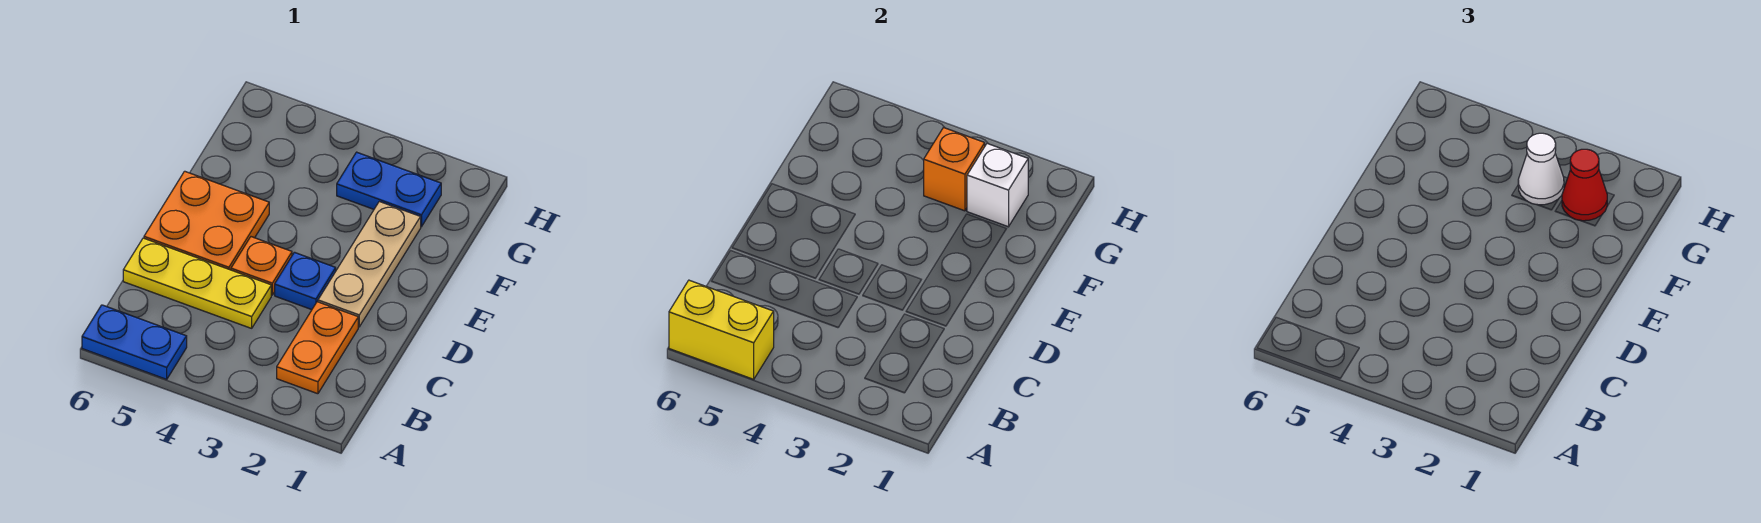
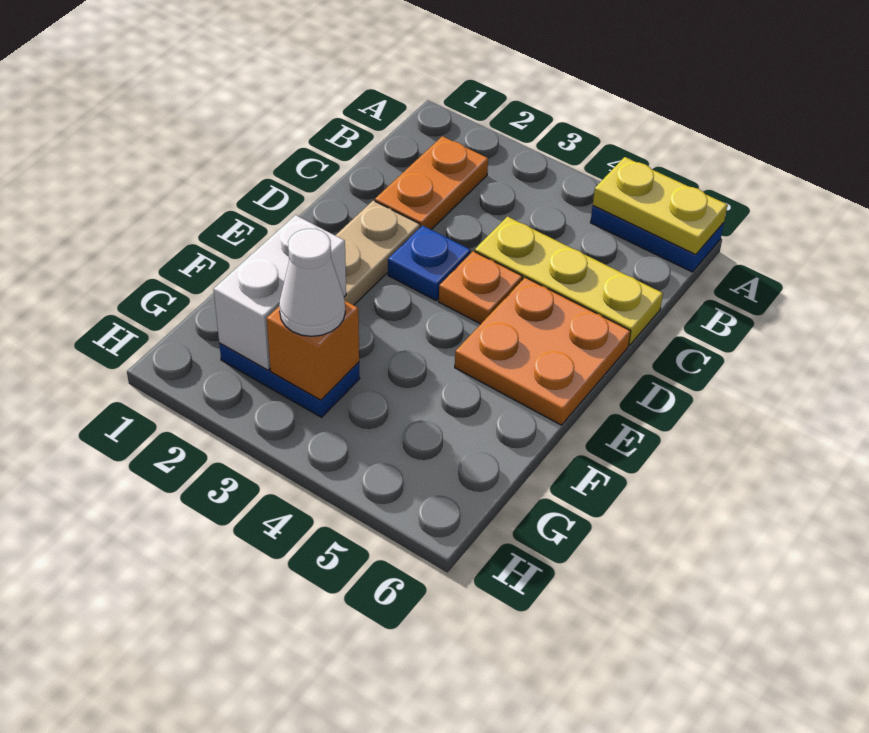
yellow brick A5:A6 level 2 -> yellow plate A5:A6 level 2
white brick G2 level 2 -> white brick F2:G2 level 2
red cone G2 level 3 -> none

